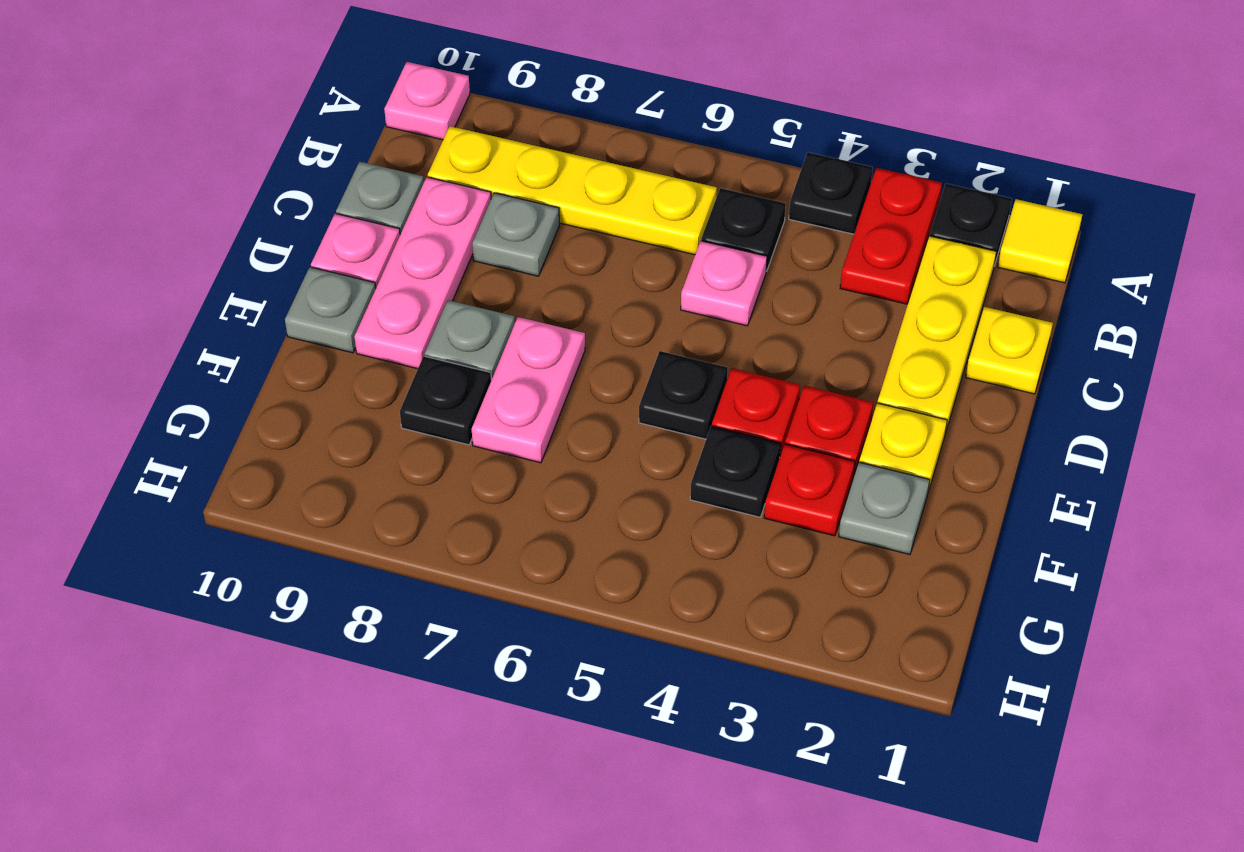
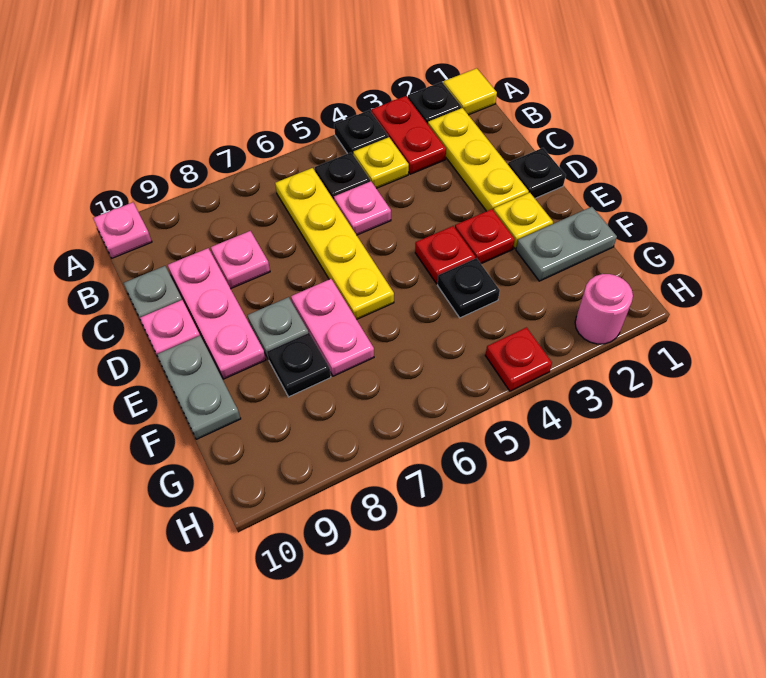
yellow plate B6:B9 level 1 -> yellow plate B6:E6 level 1
yellow plate C1 level 1 -> yellow plate B4 level 1
grey plate C8 level 1 -> pink plate C8 level 1
black plate E5 level 1 -> black plate D1 level 1
grey plate E10 level 1 -> grey plate E10:F10 level 1
grey plate F2 level 1 -> grey plate F1:F2 level 1
red plate F3 level 1 -> red plate H4 level 1
none -> pink round brick H2 level 1

